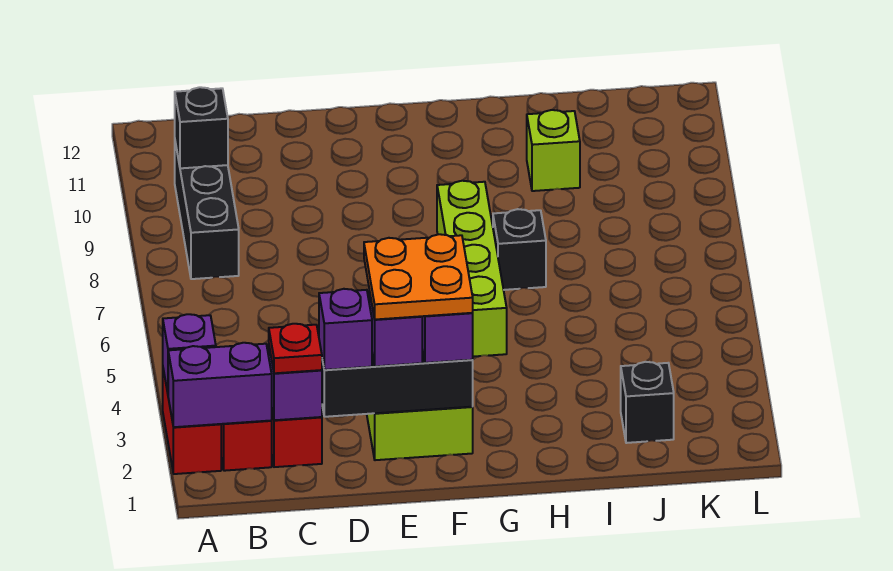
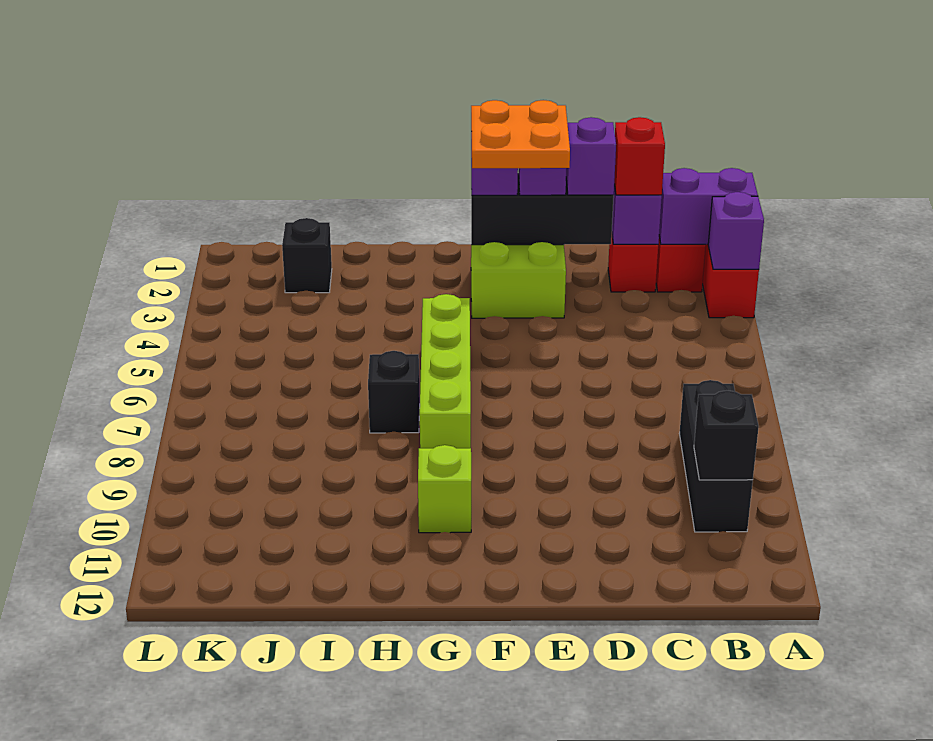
red plate C2 level 3 -> red brick C2 level 3
lime brick I10 level 1 -> lime brick G10 level 1

